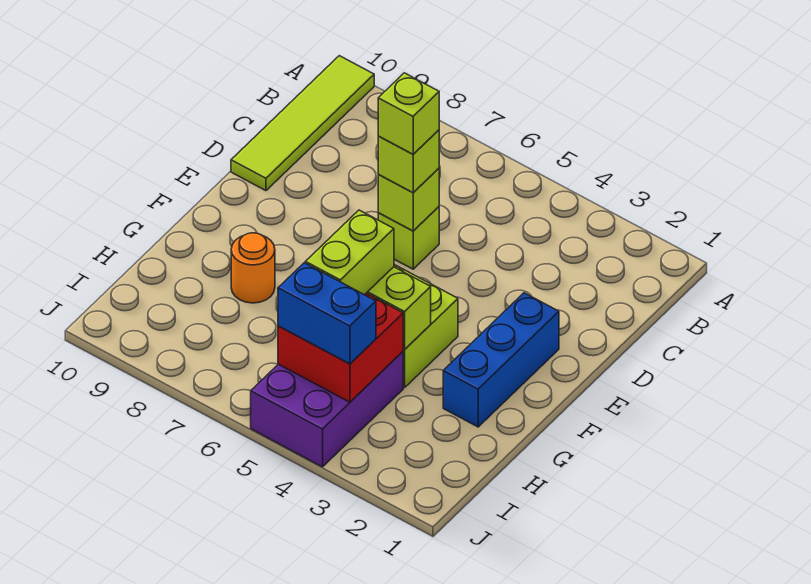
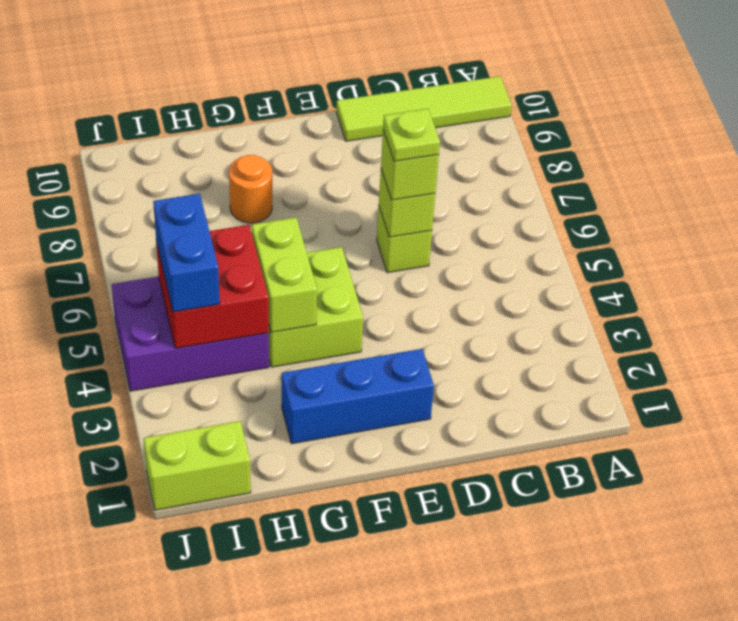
lime brick D6 level 4 -> lime plate D6 level 4
lime brick G5:H5 level 3 -> lime brick I1:J1 level 1

